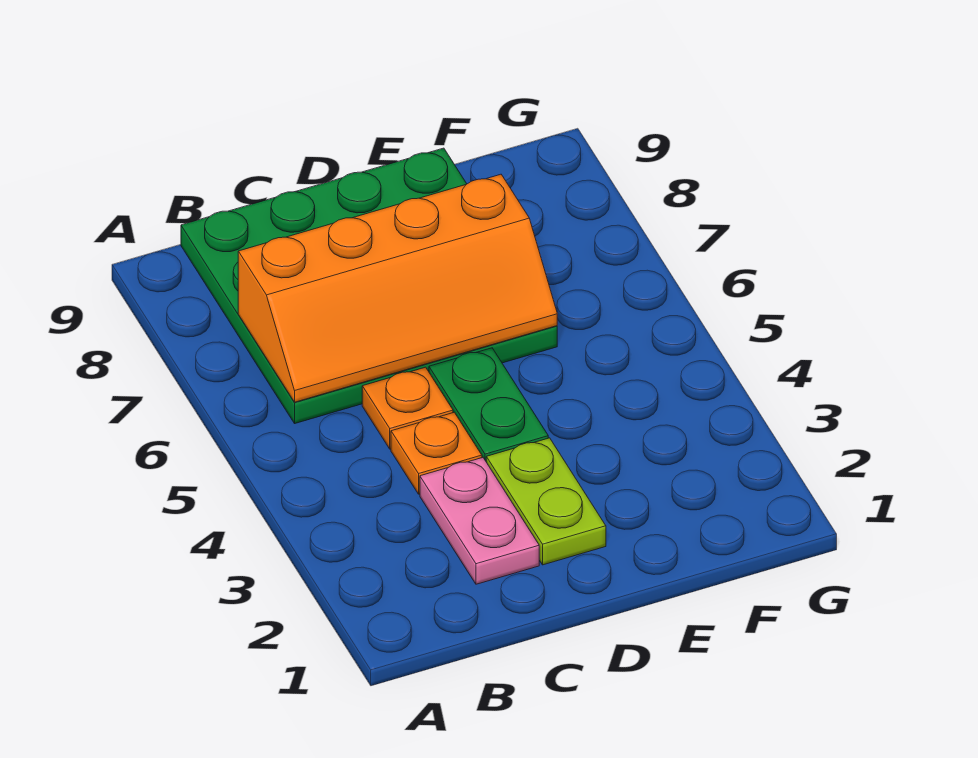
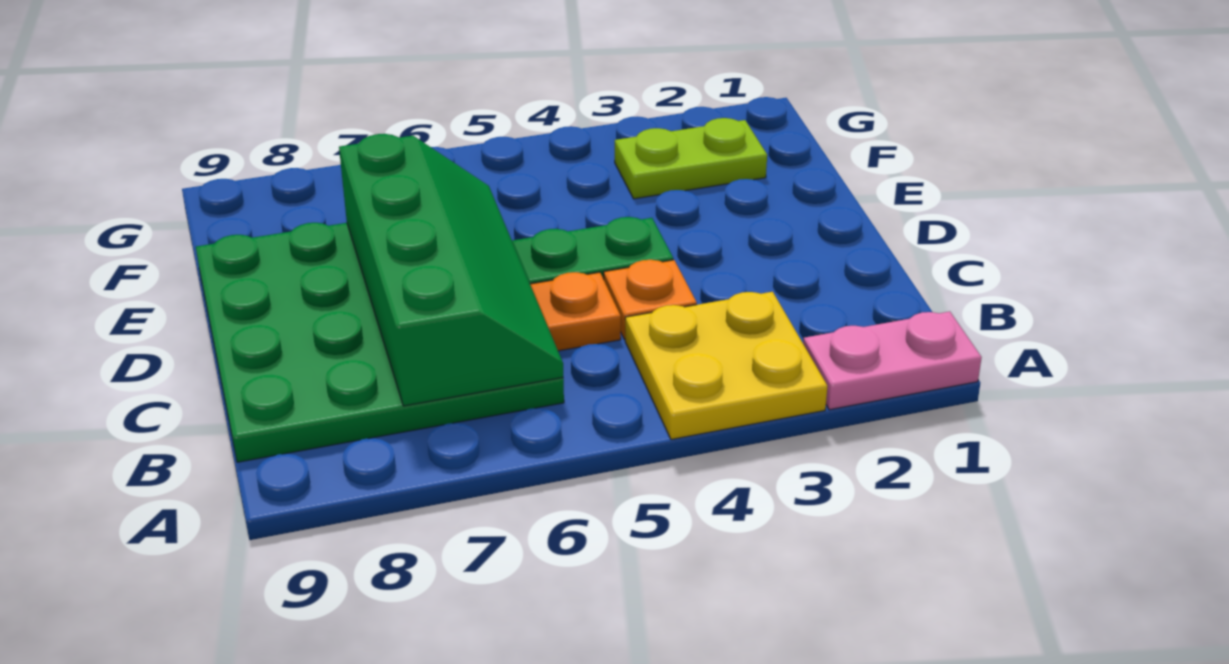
none -> yellow plate A3:B4 level 1
orange slope B6:E7 level 2 top 7 -> green slope B6:E7 level 2 top 7
pink plate C2:C3 level 1 -> pink plate A1:A2 level 1
lime plate D2:D3 level 1 -> lime plate F2:F3 level 1

